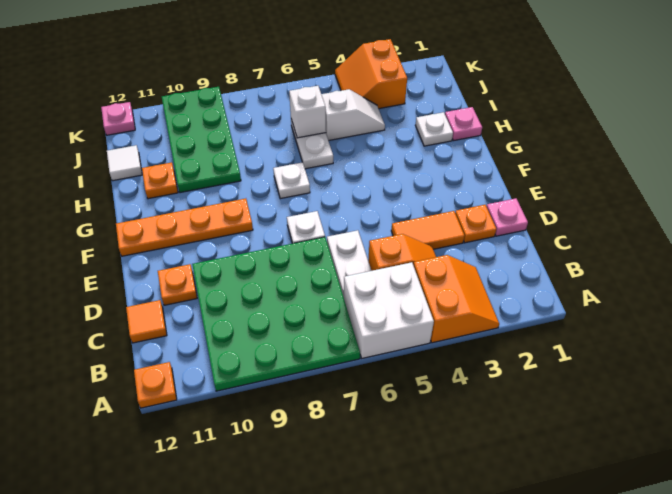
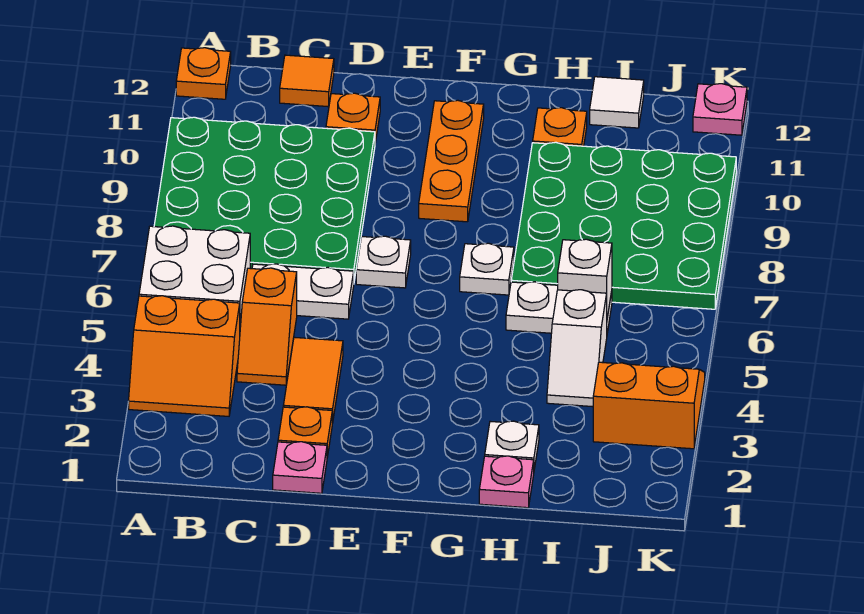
orange plate F9:F12 level 1 -> orange plate F9:F11 level 1
green plate H9:K10 level 1 -> green plate H7:K10 level 1

